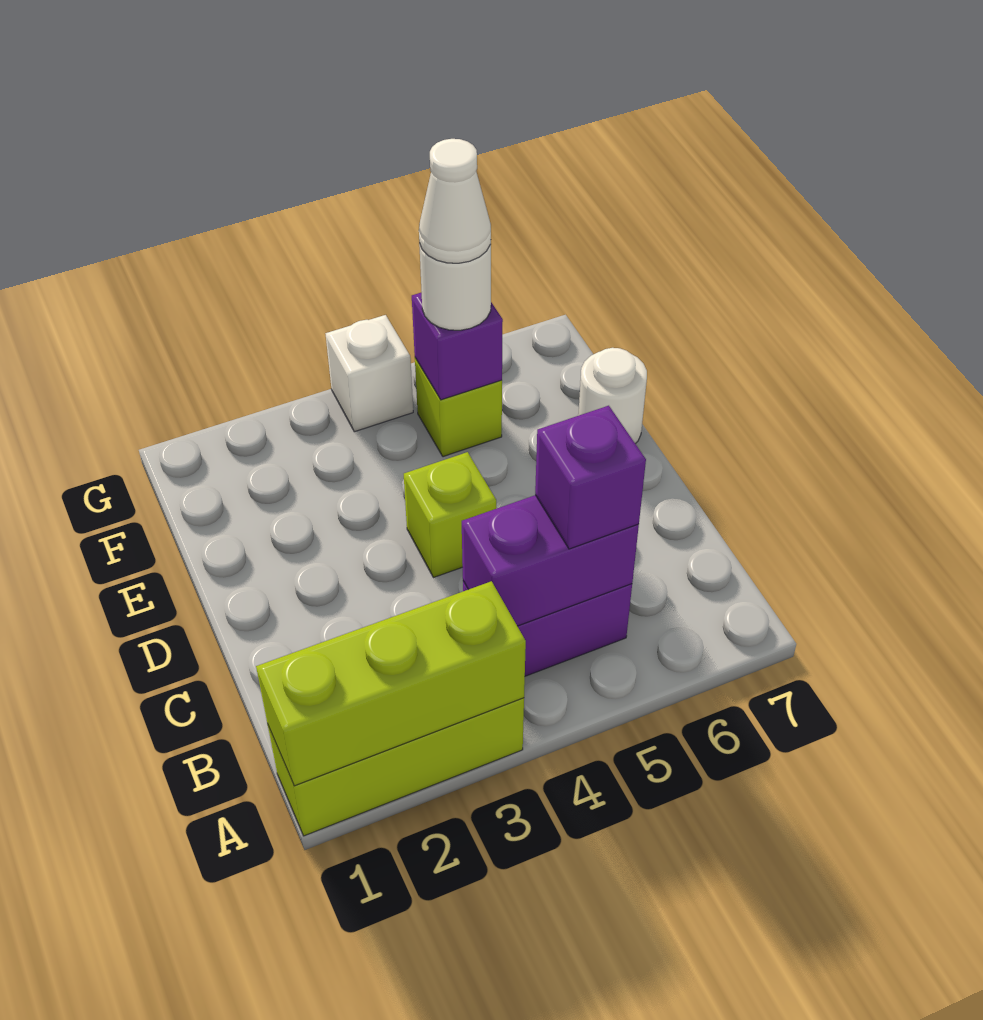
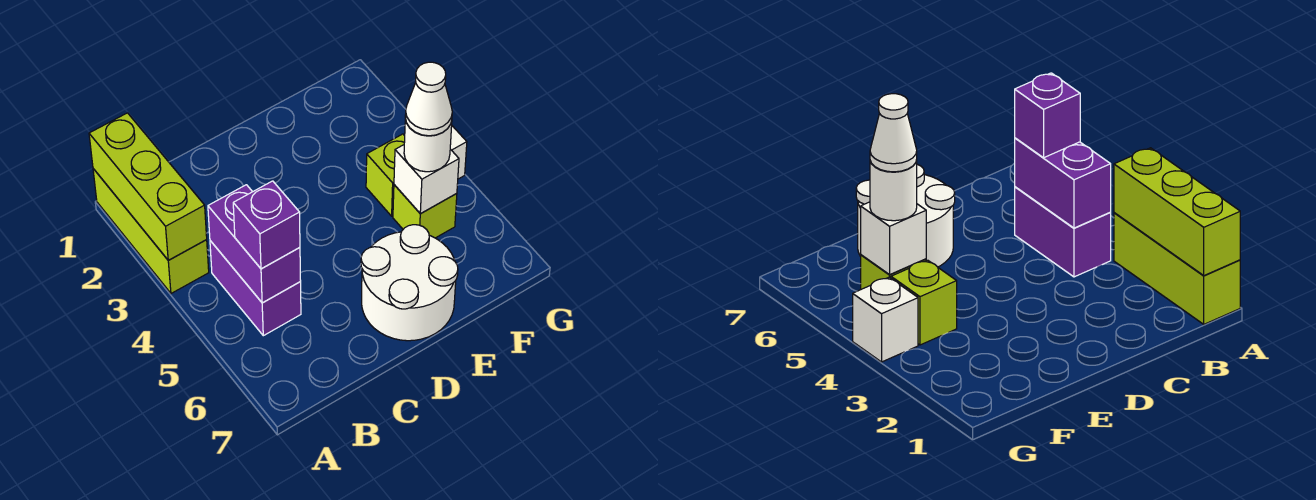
lime brick D4 level 1 -> lime brick F4 level 1
white round brick E7 level 1 -> white round brick D6:E7 level 1
purple brick F5 level 2 -> white brick F5 level 2

